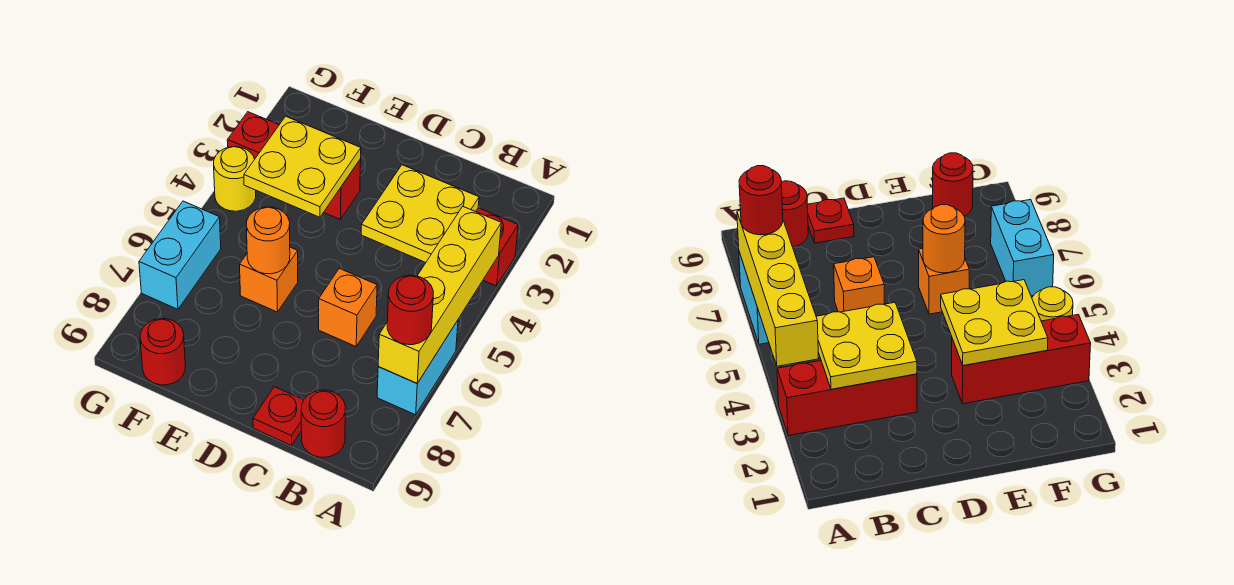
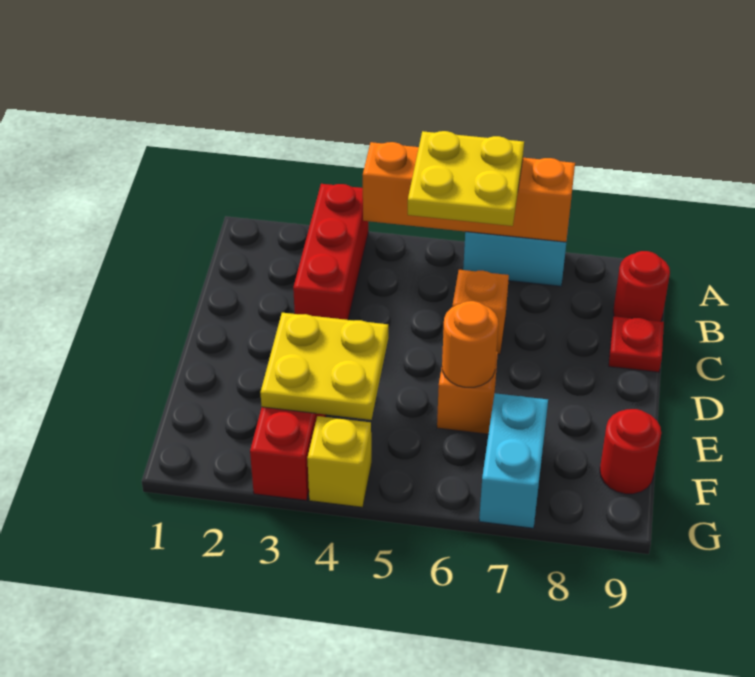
yellow brick A4:A7 level 2 -> orange brick A4:A7 level 2
red round brick A7 level 3 -> none
yellow plate B3:C4 level 2 -> yellow plate A5:B6 level 3
yellow round brick G4 level 1 -> yellow brick G4 level 1
cyan brick G6:G7 level 1 -> cyan brick F7:G7 level 1

